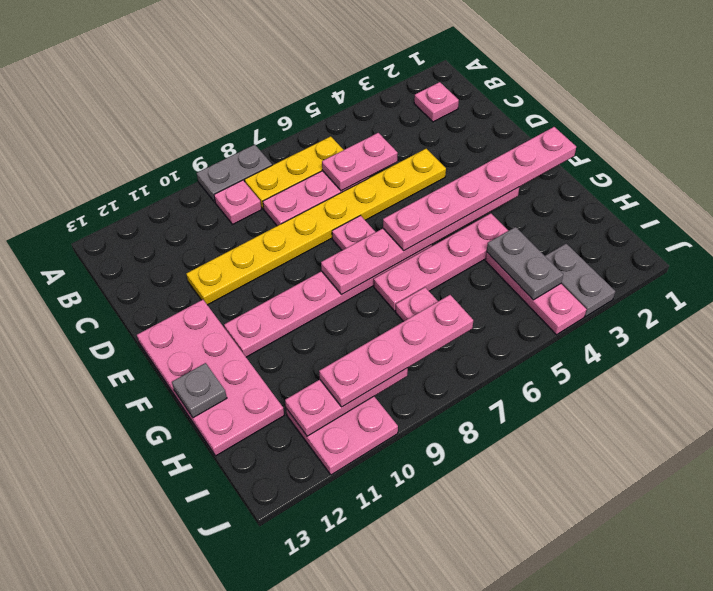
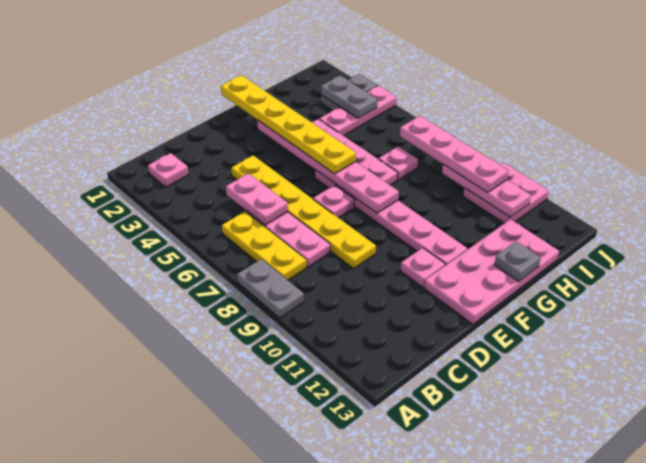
pink plate B9 level 1 -> pink plate E11 level 1
yellow plate D4:D11 level 1 -> yellow plate D4:D9 level 1
pink plate F1:F6 level 3 -> yellow plate F1:F6 level 3
grey plate H4:I4 level 2 -> grey plate I3:I4 level 2

